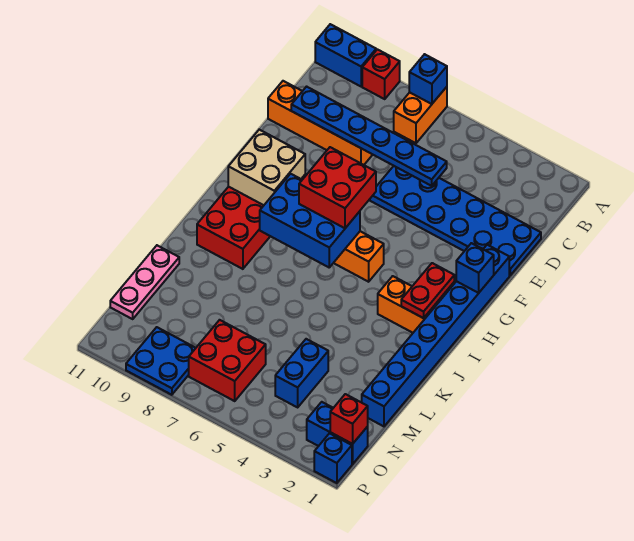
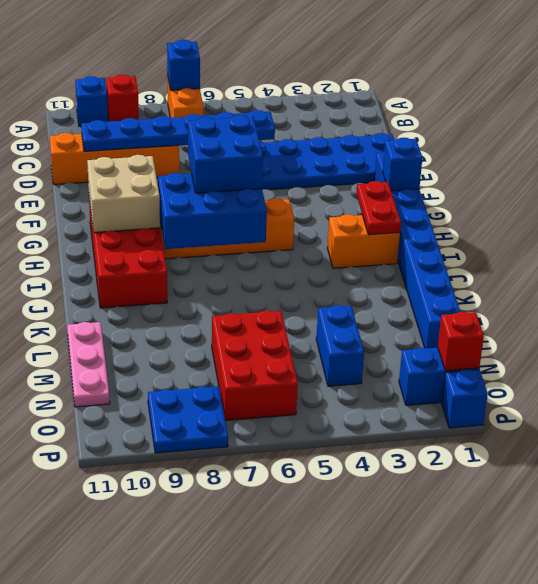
blue brick A10:A11 level 1 -> blue brick A10 level 1
red brick G6:H7 level 3 -> blue brick G6:H7 level 3
red brick N6:O7 level 1 -> red brick M6:O7 level 1

